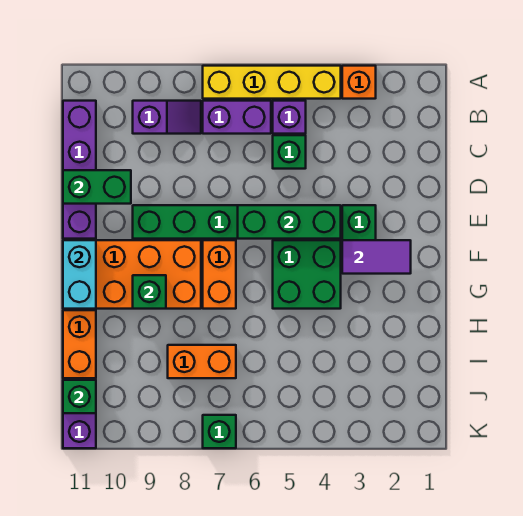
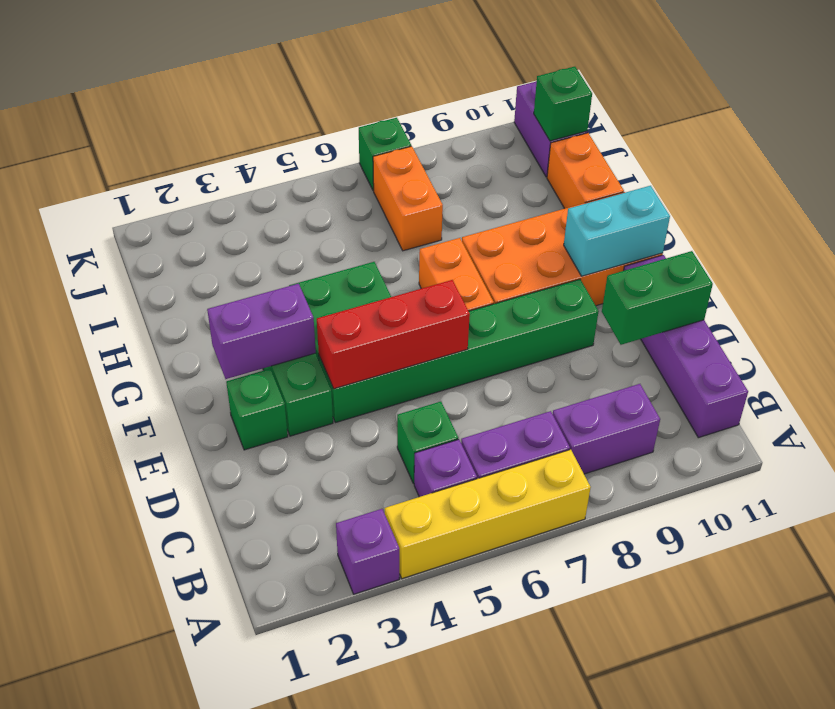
orange brick A3 level 1 -> purple brick A3 level 1
purple slope B8:B9 level 1 top 9 -> purple brick B8:B9 level 1
green brick E4:E6 level 2 -> red brick E4:E6 level 2
purple tile F2:F3 level 2 -> purple brick F2:F3 level 2
cyan brick F11:G11 level 2 -> cyan brick F10:F11 level 2
green brick G9 level 2 -> green brick E2 level 1
orange brick I7:I8 level 1 -> orange brick I7:J7 level 1

